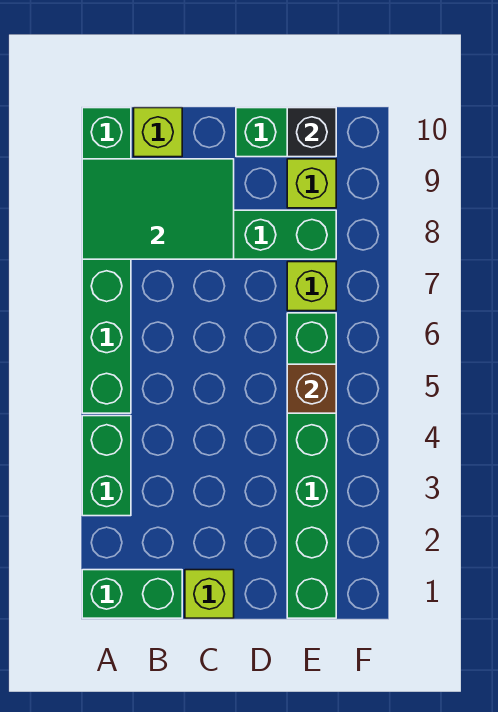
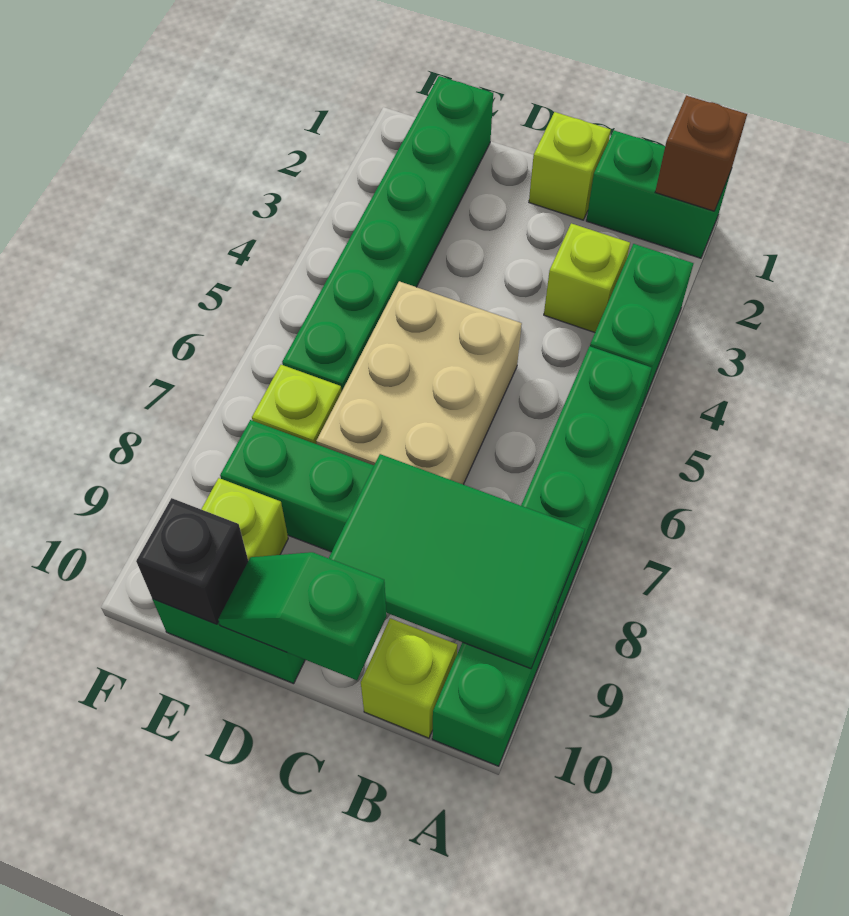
none -> lime brick B3 level 1
none -> tan brick C5:D7 level 1
none -> green slope C10:D10 level 2 top C
brown brick E5 level 2 -> brown brick A1 level 2

